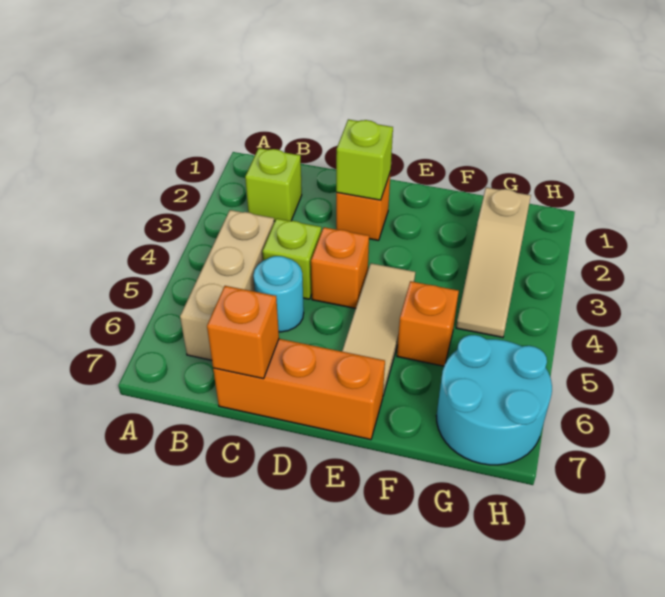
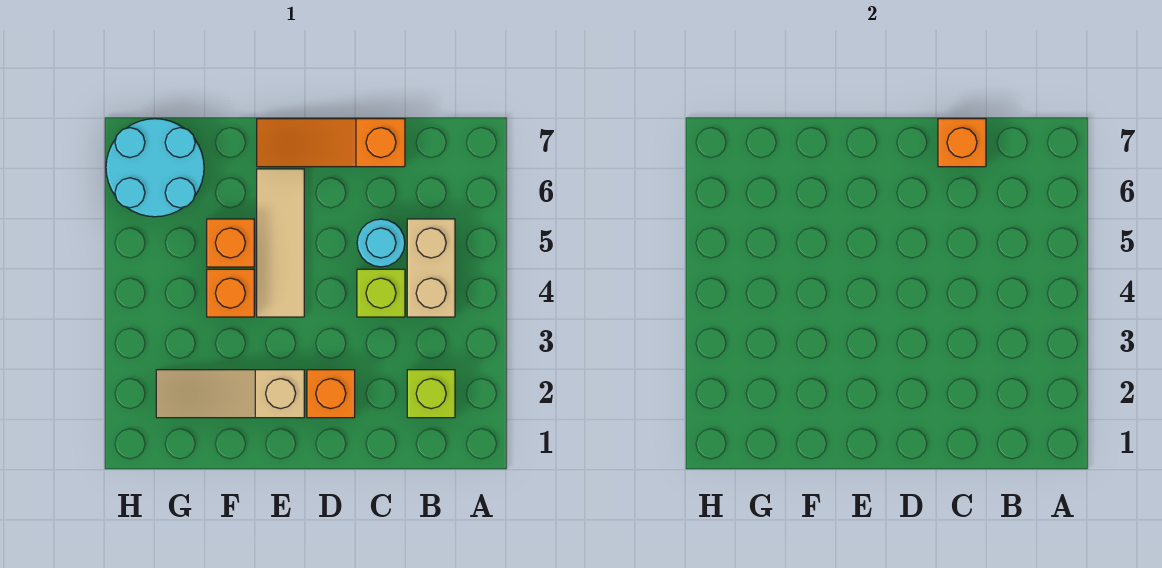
tan brick B4:B6 level 1 -> tan brick B4:B5 level 1
orange brick C7:E7 level 1 -> orange slope C7:E7 level 1 top C
lime brick D2 level 2 -> none
orange brick D4 level 1 -> orange brick F4 level 1
tan slope G2:G4 level 1 top 2 -> tan slope E2:G2 level 1 top E

